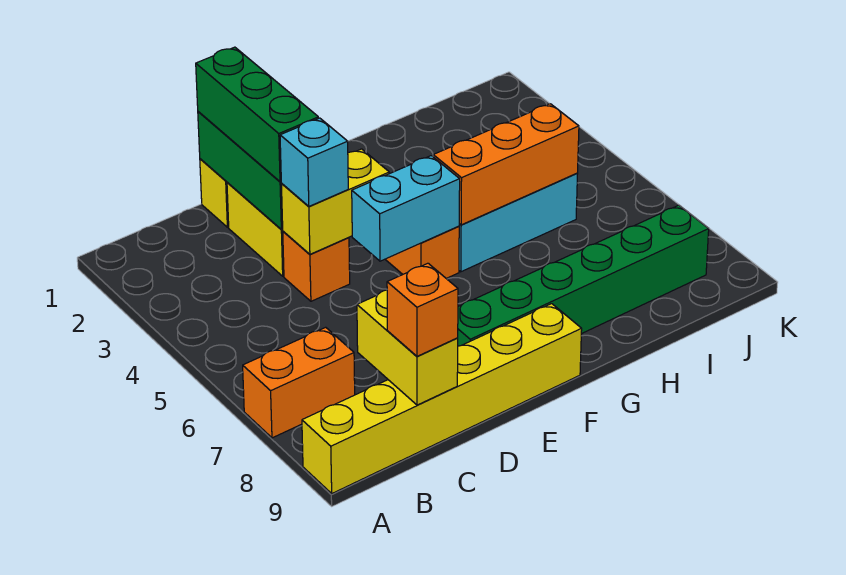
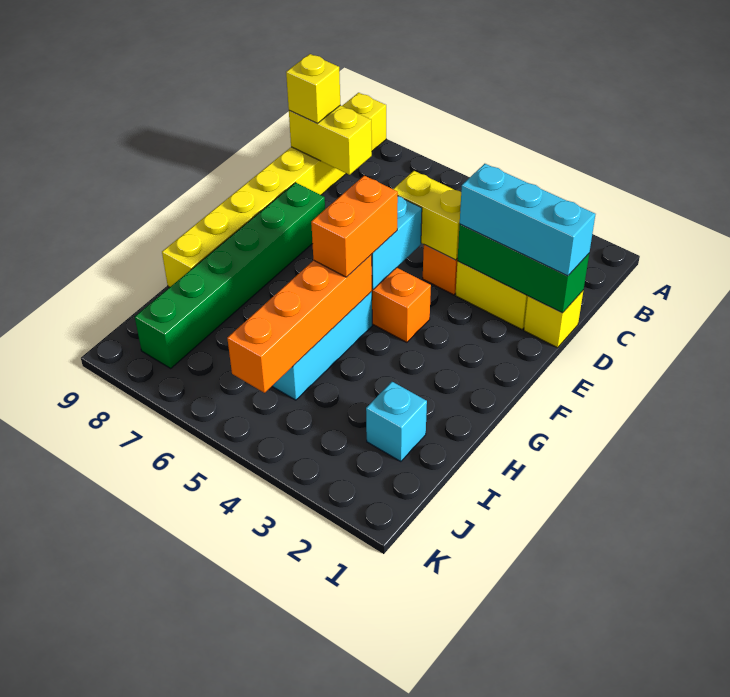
orange brick A7:B7 level 1 -> orange brick F5:G5 level 3
yellow brick A9:F9 level 1 -> yellow brick A9:H9 level 1
orange brick C9 level 3 -> yellow brick C9 level 3
green brick D1:D3 level 3 -> cyan brick D1:D3 level 3
yellow brick D4:E4 level 2 -> yellow brick D4:D5 level 2
cyan brick D4 level 3 -> cyan brick I2 level 1
orange brick G5:I5 level 2 -> orange brick G5:J5 level 2

